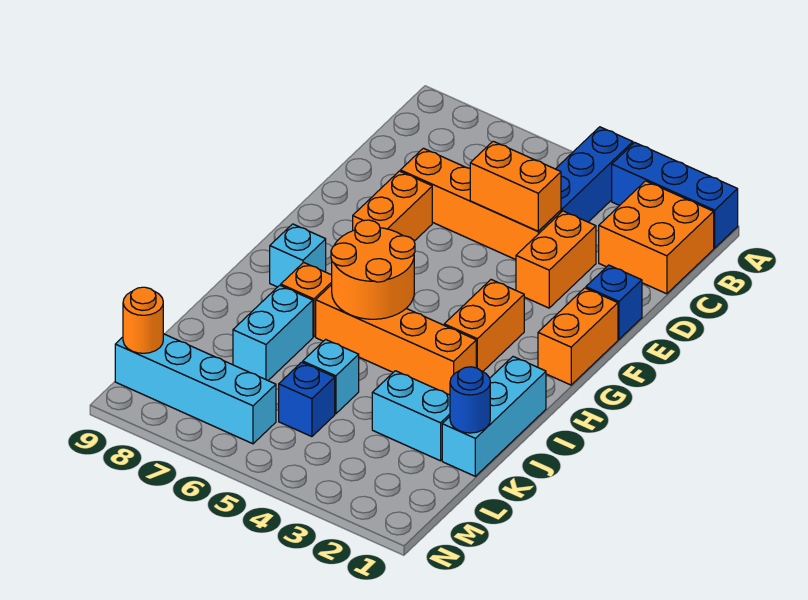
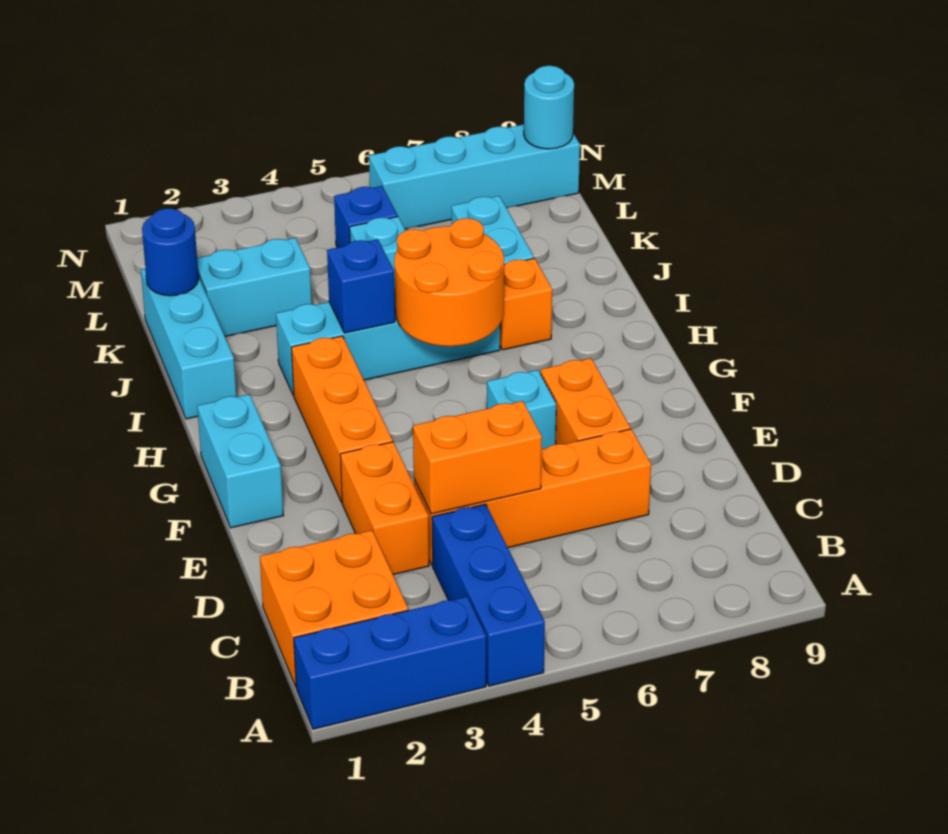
blue brick E1 level 1 -> blue brick I4 level 2
orange brick F1:G1 level 1 -> cyan brick F1:G1 level 1
orange brick G3:H3 level 1 -> orange brick F3:H3 level 1
cyan brick H8 level 1 -> cyan brick F6 level 1
orange brick I3:I6 level 1 -> cyan brick I3:I6 level 1
orange round brick M9 level 2 -> cyan round brick M9 level 2

